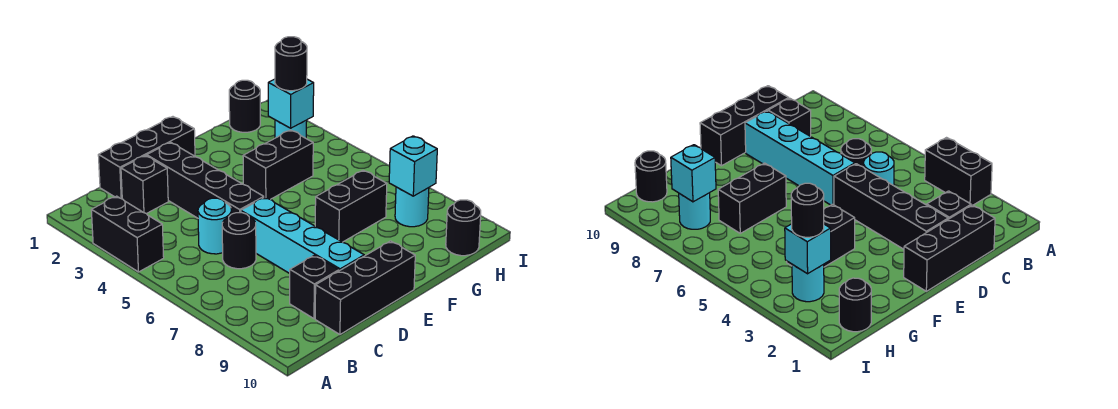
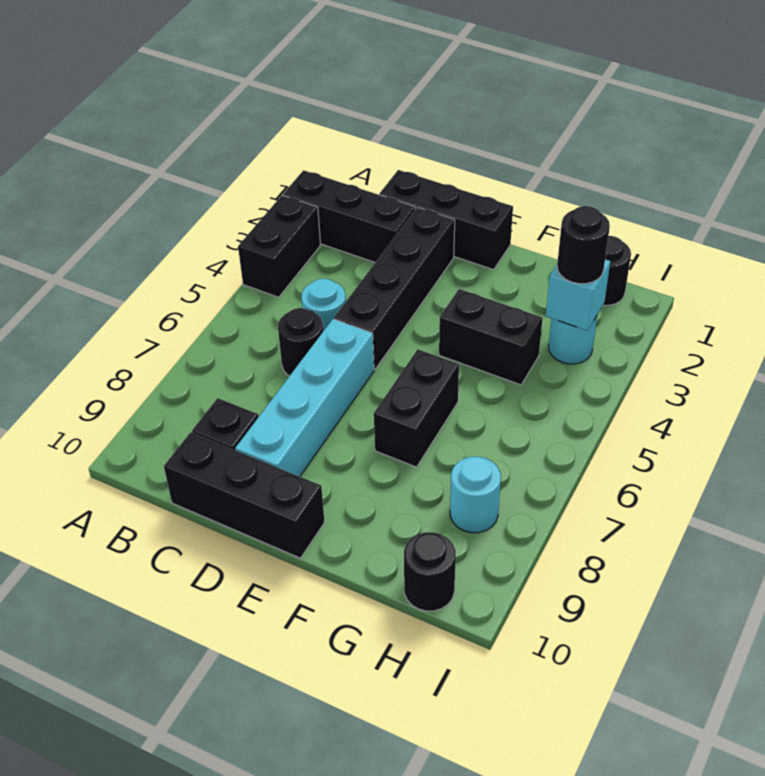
black brick C2 level 1 -> black brick A2:C2 level 1
black brick F7:G7 level 1 -> black brick F6:F7 level 1
cyan brick H8 level 2 -> none

